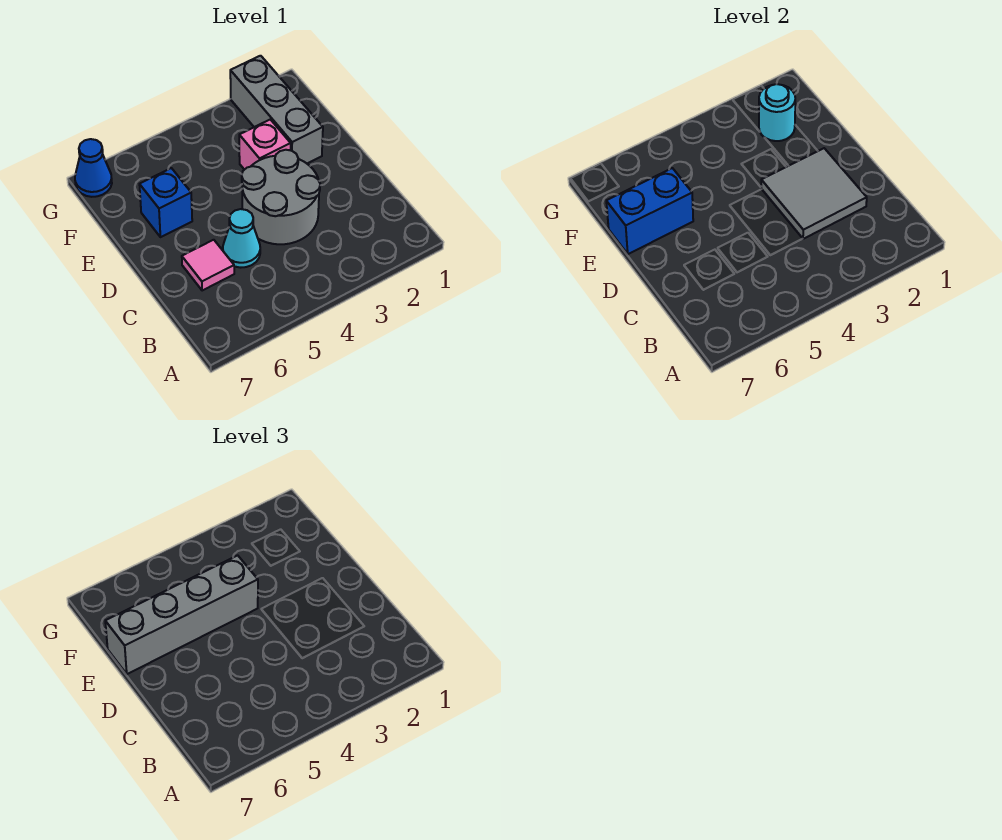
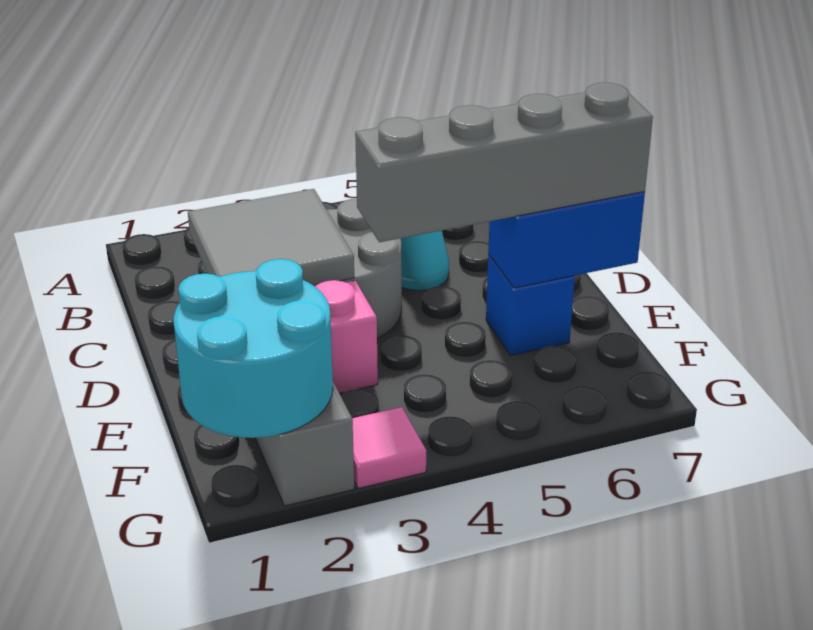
pink tile C6 level 1 -> pink tile G3 level 1
cyan round brick F2 level 2 -> cyan round brick F1:G2 level 2
blue cone G7 level 1 -> none

